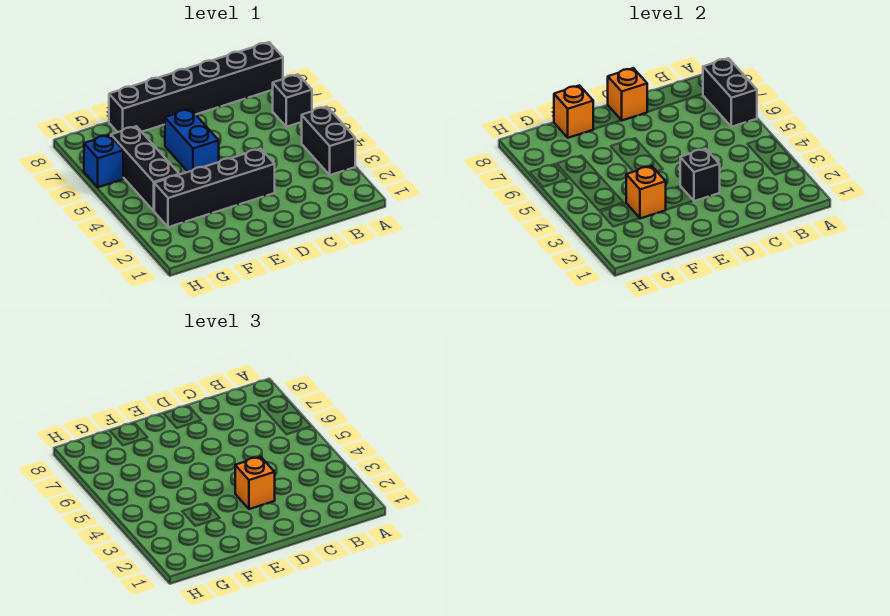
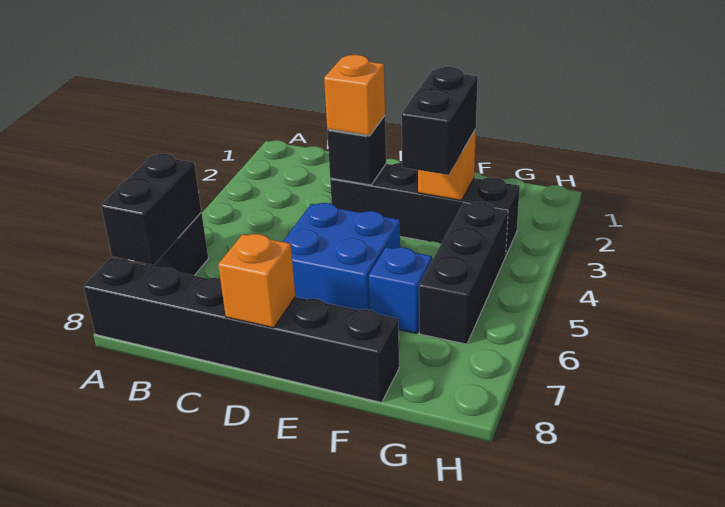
black brick A3:A4 level 1 -> black brick F3:F4 level 3
blue brick E5:E6 level 1 -> blue brick D5:E6 level 1
orange brick F8 level 2 -> none
blue brick H6 level 1 -> blue brick F6 level 1

